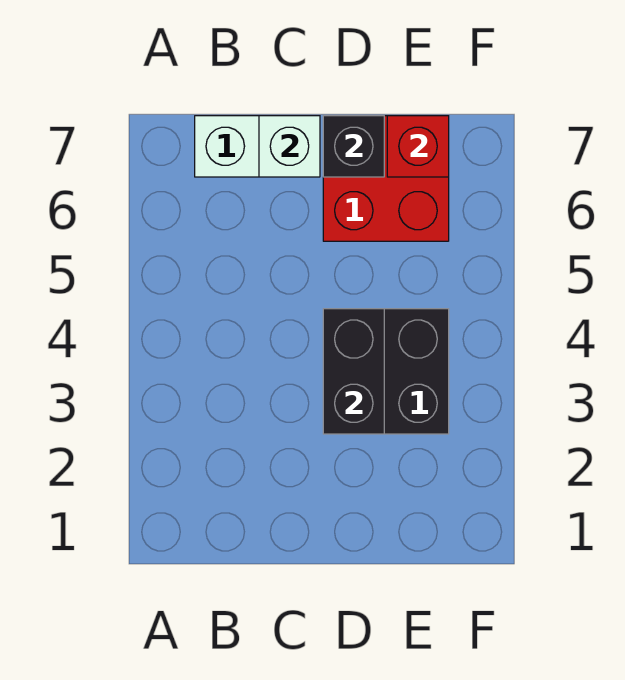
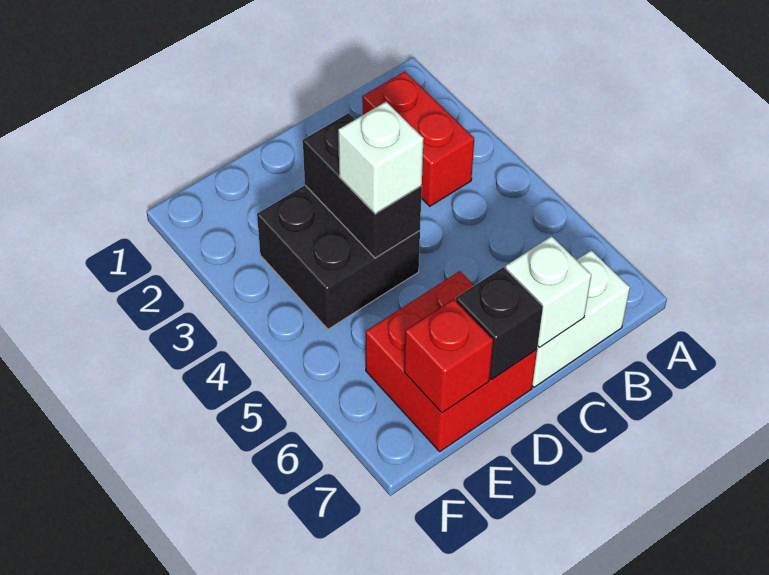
none -> red brick B2:B3 level 1
none -> white brick D4 level 3

